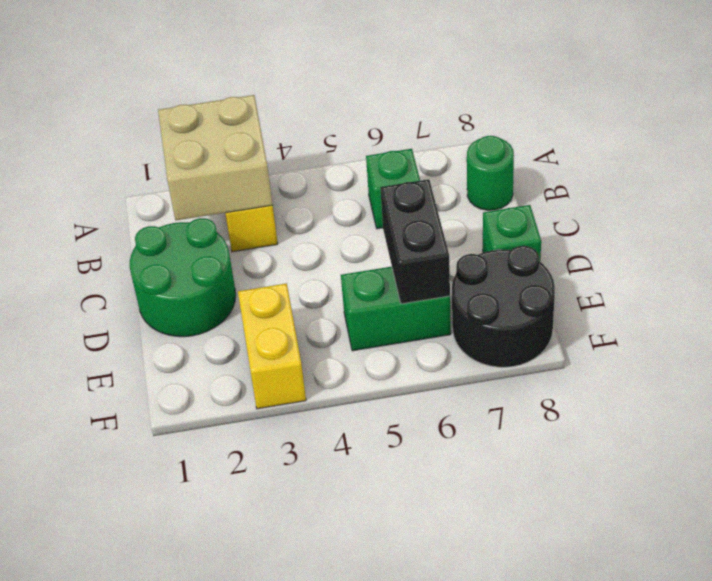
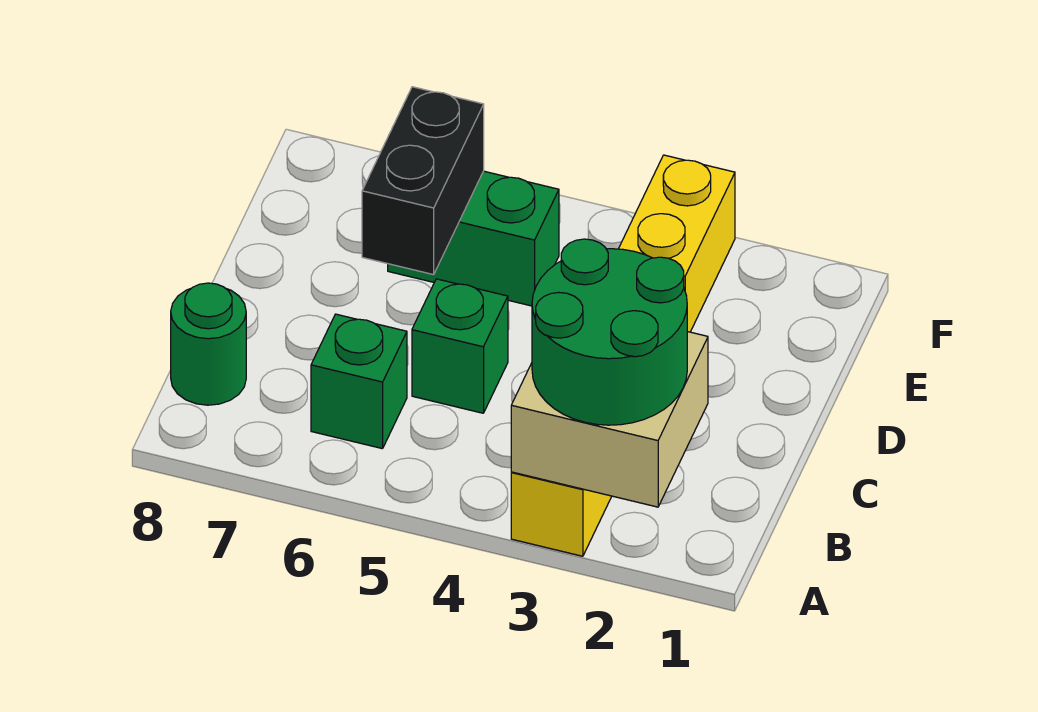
green round brick C1:D2 level 1 -> green round brick A2:B3 level 3
green brick D8 level 1 -> green brick C5 level 1
black round brick E7:F8 level 1 -> none

